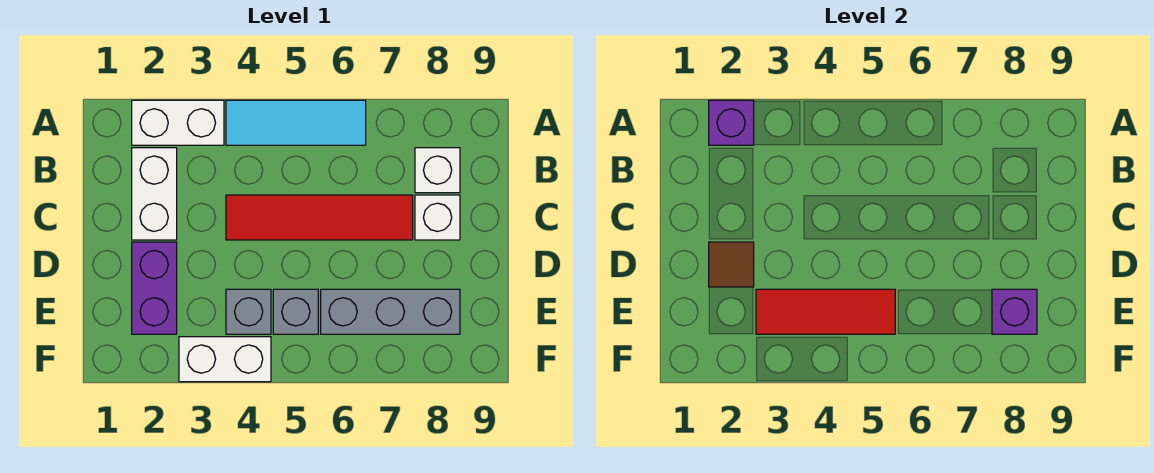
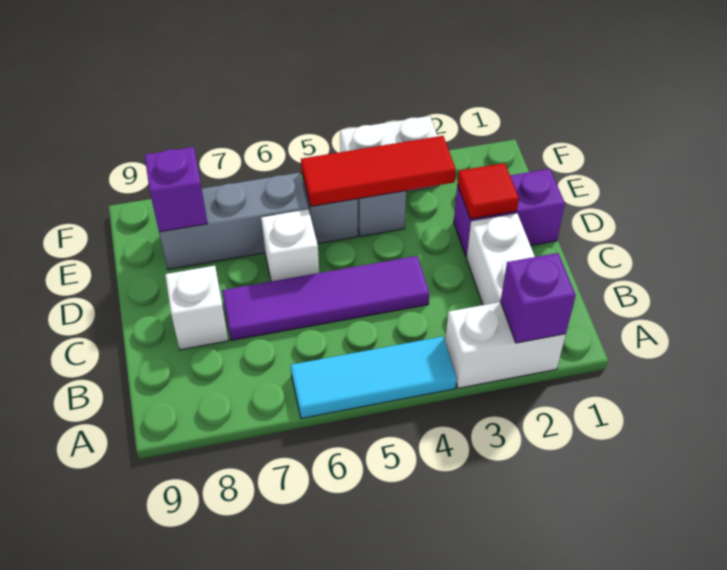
white brick B8 level 1 -> white brick D6 level 1
red tile C4:C7 level 1 -> purple tile C4:C7 level 1
purple brick D2:E2 level 1 -> purple brick D1:D2 level 1
brown tile D2 level 2 -> red tile D2 level 2

